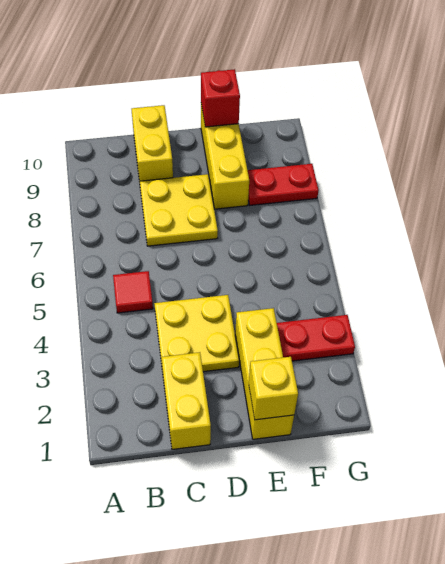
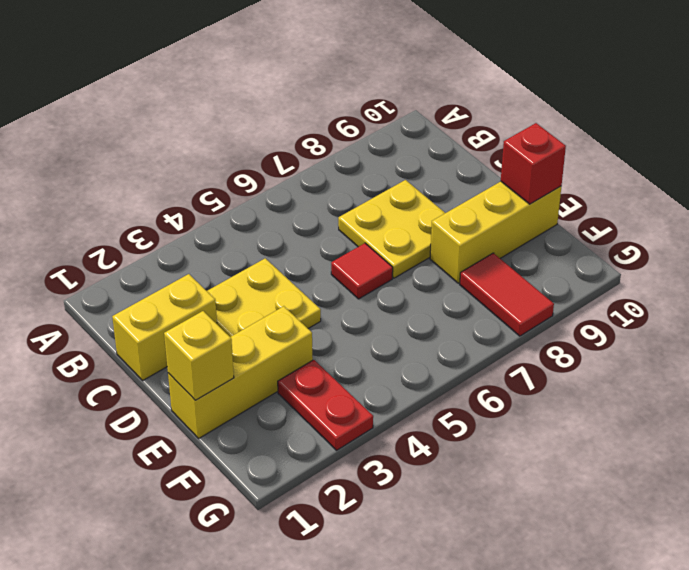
red tile B5 level 1 -> red tile D6 level 1
yellow brick C9:C10 level 1 -> none
red plate F8:G8 level 1 -> red tile F8:G8 level 1

